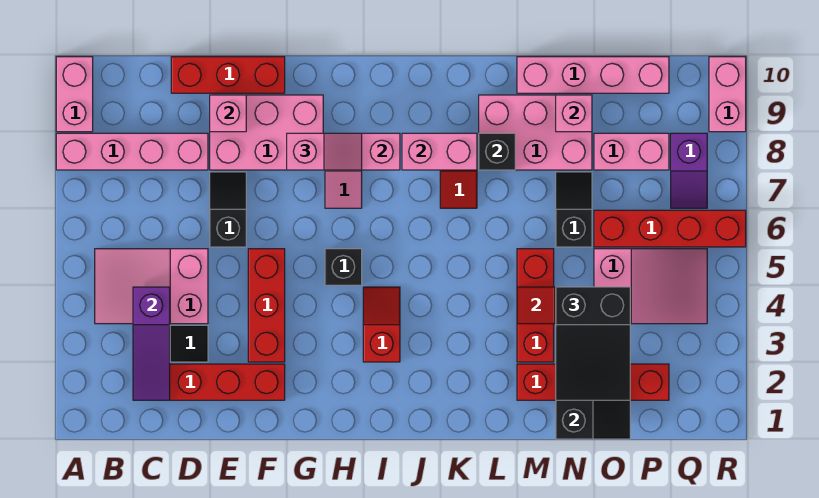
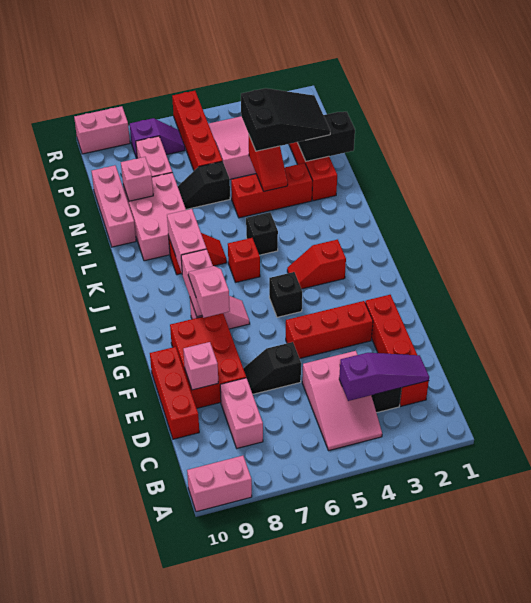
pink brick A8:D8 level 1 -> pink brick C8:D8 level 1
pink brick E8:G9 level 1 -> red brick E8:G9 level 1
none -> red brick J6 level 1
black brick L8 level 2 -> black brick K5 level 1
pink brick M10:P10 level 1 -> pink brick M10:O10 level 1

